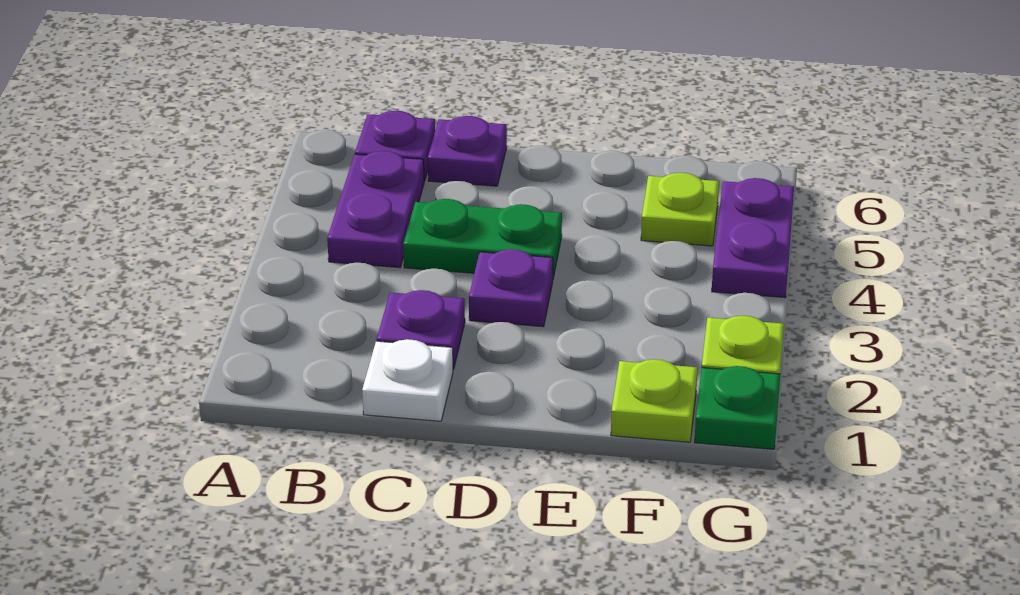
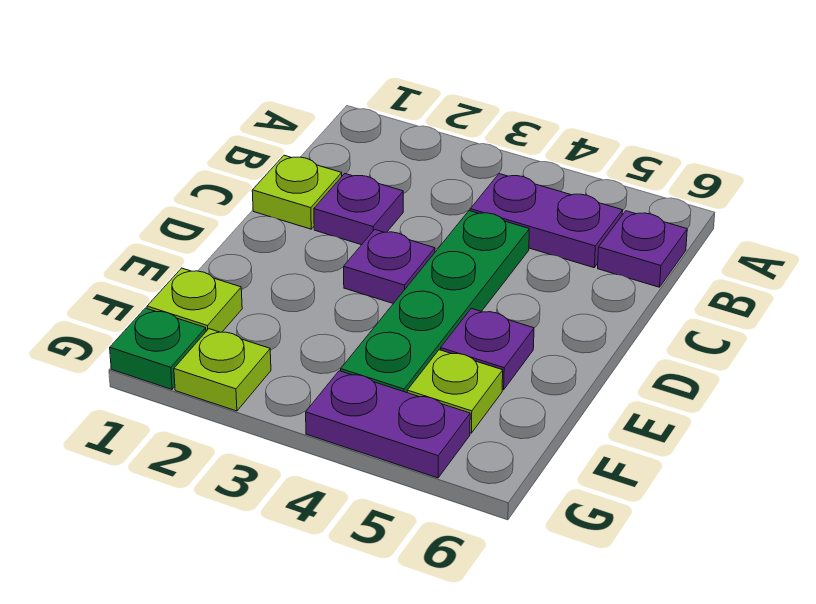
white plate C1 level 1 -> lime plate C1 level 1
green plate C4:D4 level 1 -> green plate C4:F4 level 1
purple plate C6 level 1 -> purple plate E5 level 1

